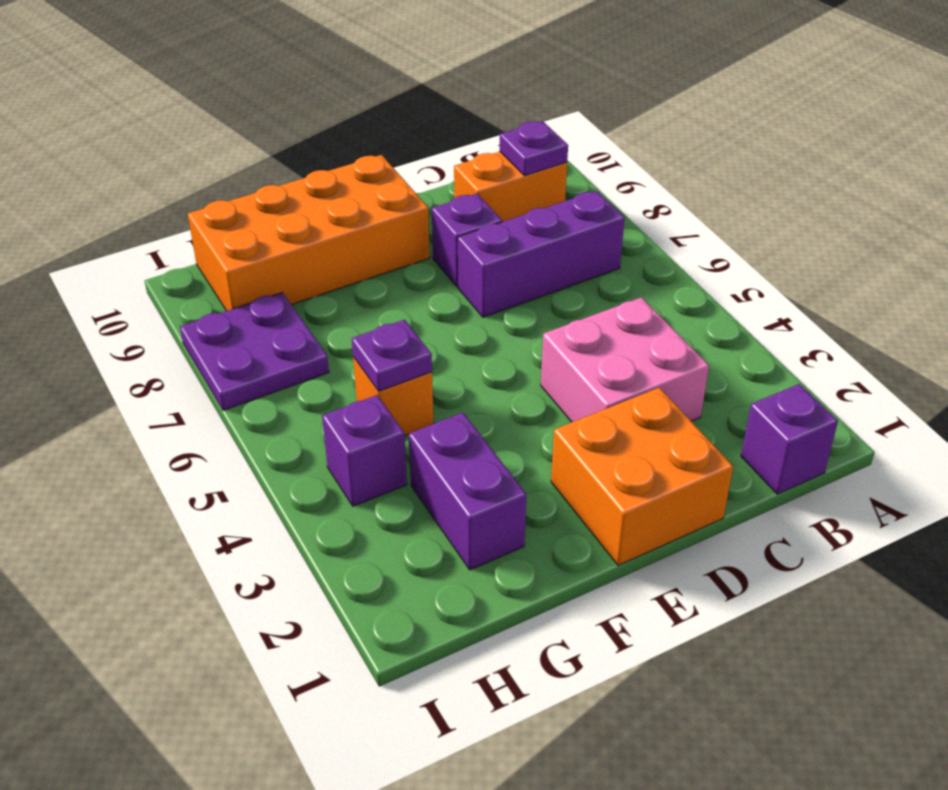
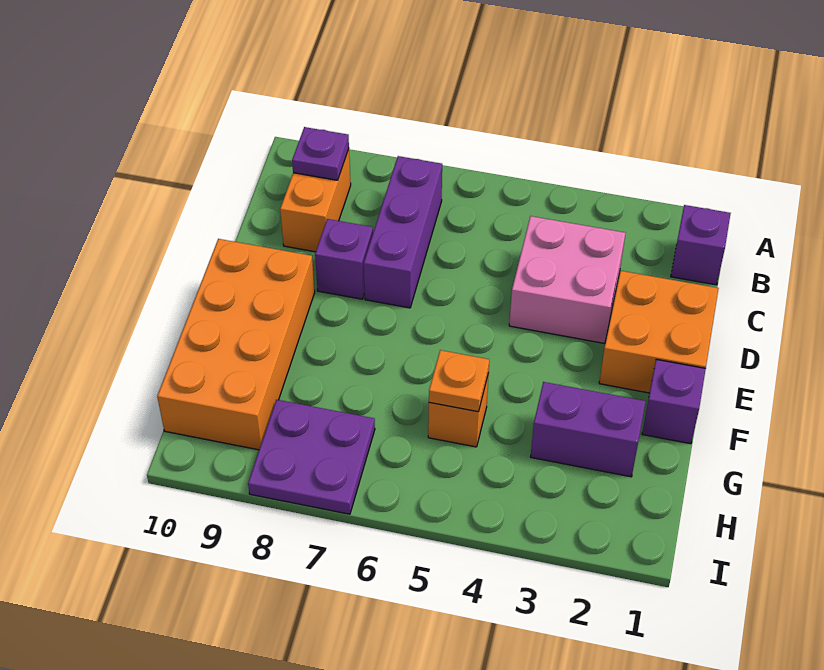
purple plate G5 level 2 -> orange plate G5 level 2
purple brick H4 level 1 -> purple brick F1 level 1

